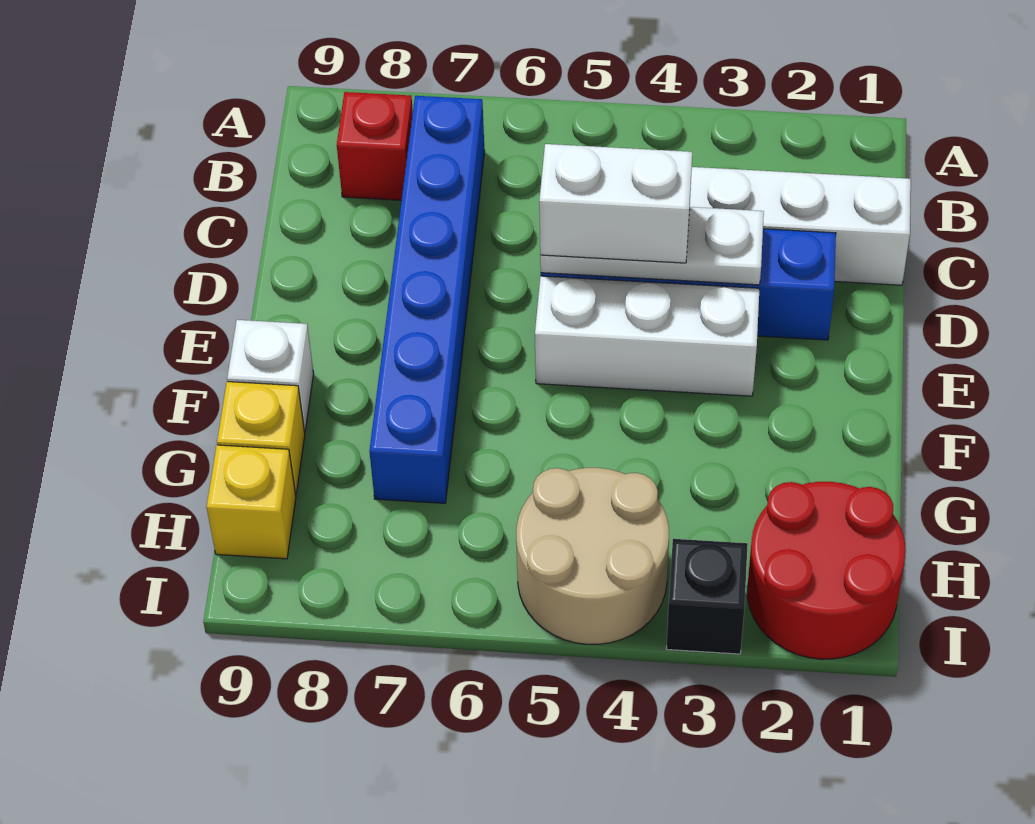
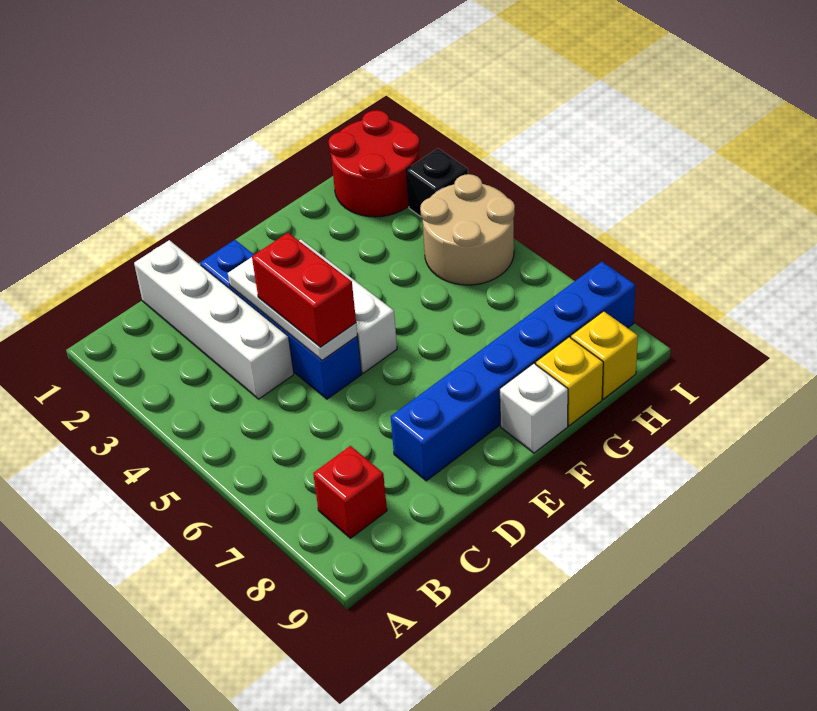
blue brick B7:G7 level 1 -> blue brick D8:I8 level 1
white brick D4:D5 level 3 -> red brick D4:D5 level 3

